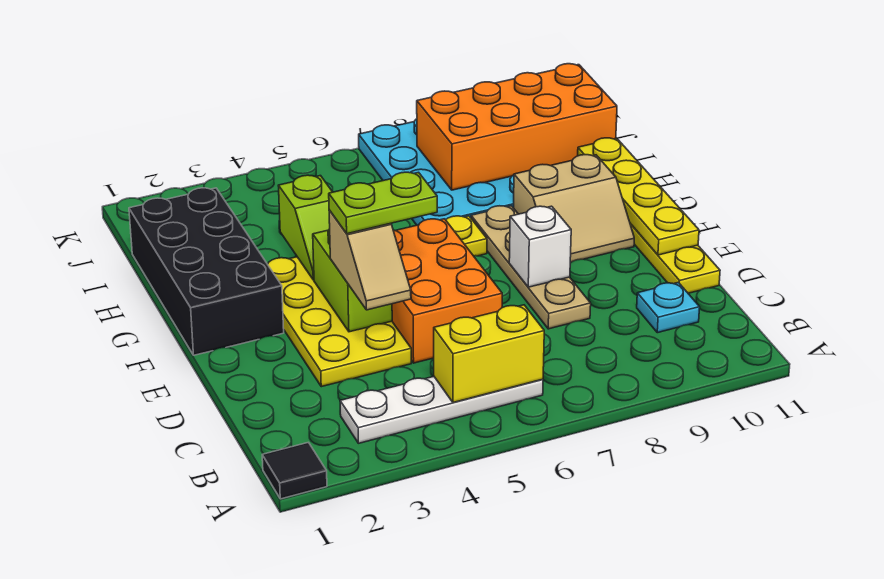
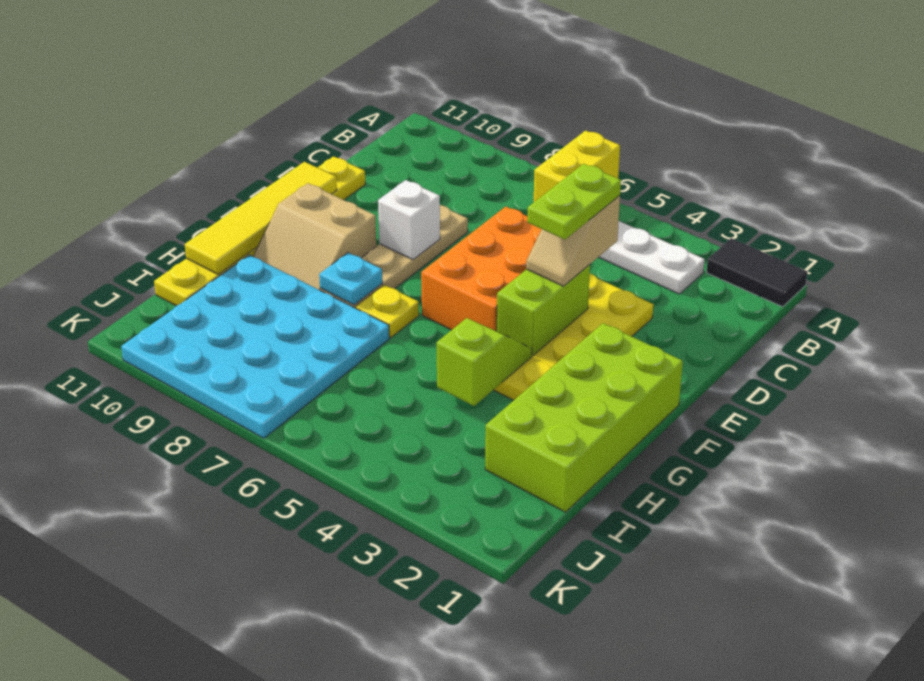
black tile A1 level 1 -> black tile A1:A2 level 1
yellow brick B5:B6 level 2 -> yellow brick A6:B6 level 2
cyan plate C10 level 1 -> cyan plate G8 level 2
tan slope D4:E4 level 3 top E -> tan slope D4:E4 level 3 top D
lime plate E4:E5 level 4 -> lime plate D4:E4 level 4
yellow plate E11:H11 level 2 -> yellow tile E11:H11 level 2
black brick F1:I2 level 1 -> lime brick F1:I2 level 1
tan slope F9:G10 level 1 top G -> tan slope F9:G10 level 1 top F
orange brick I8:J11 level 2 -> none

